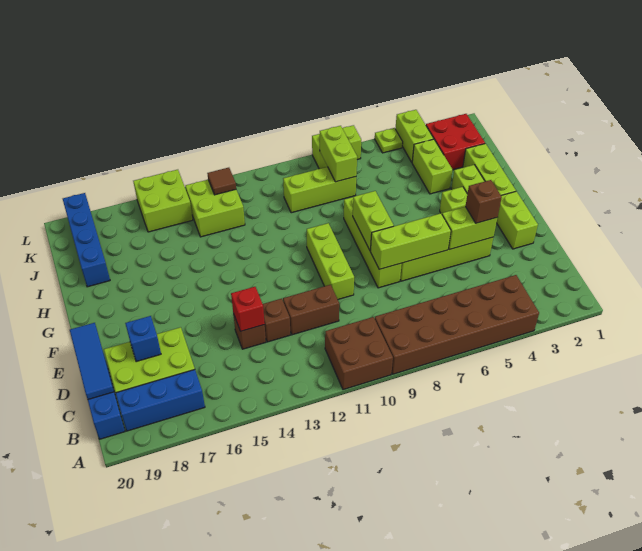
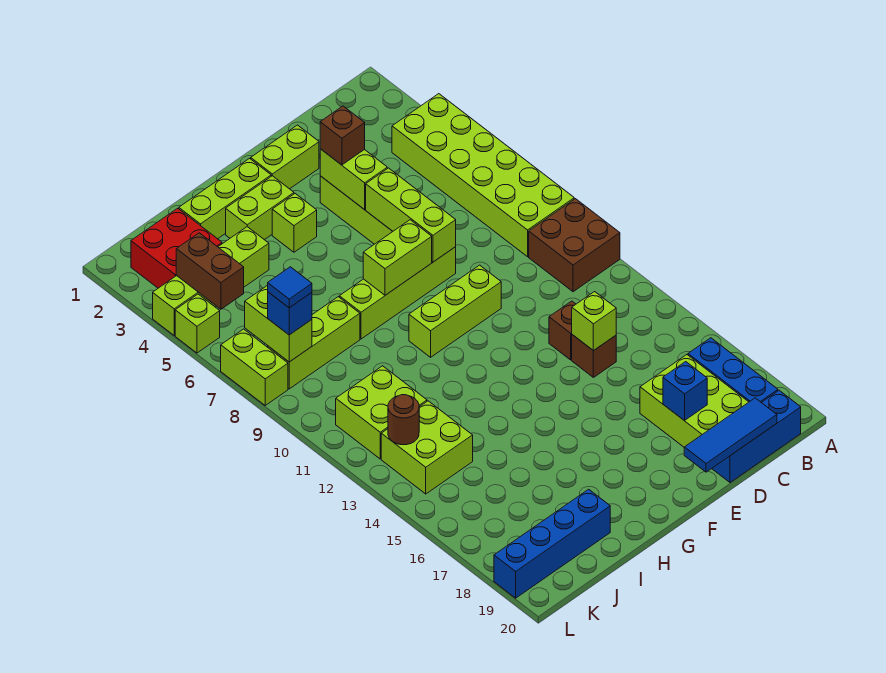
brown brick A4:B9 level 1 -> lime brick A4:B9 level 1
brown brick D11:D12 level 1 -> brown brick K4:K5 level 2
red brick D14 level 2 -> lime brick D14 level 2
lime brick J8:J10 level 1 -> lime brick I8:K8 level 1
lime brick J8:K8 level 2 -> lime brick K7:K8 level 2
none -> blue brick K8 level 3
none -> blue tile K8 level 4
brown tile K13 level 2 -> brown round brick K13 level 2
lime brick K15:L16 level 1 -> lime brick J11:K12 level 1
lime plate L5 level 1 -> lime brick L5 level 1

